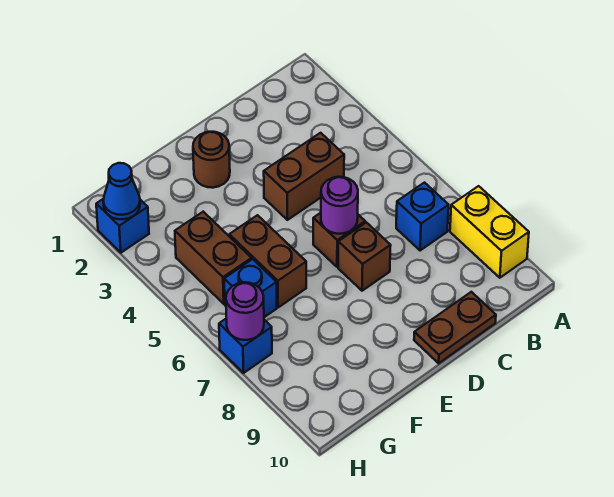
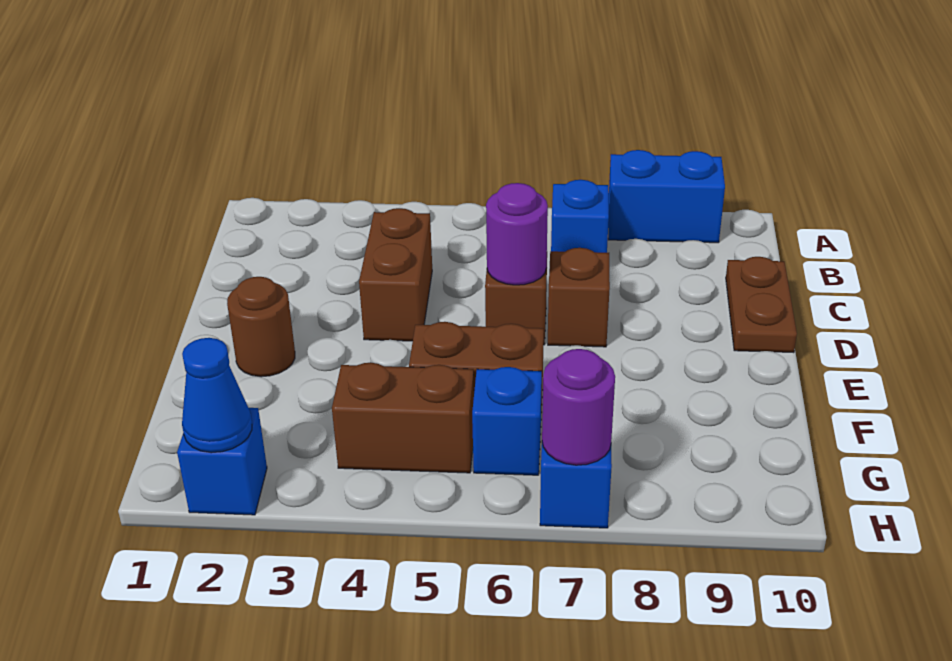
yellow brick A8:A9 level 1 -> blue brick A8:A9 level 1

